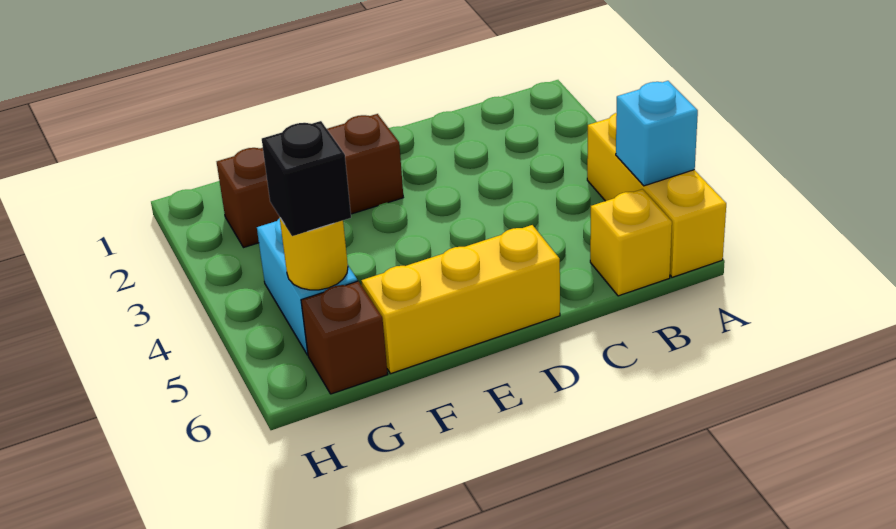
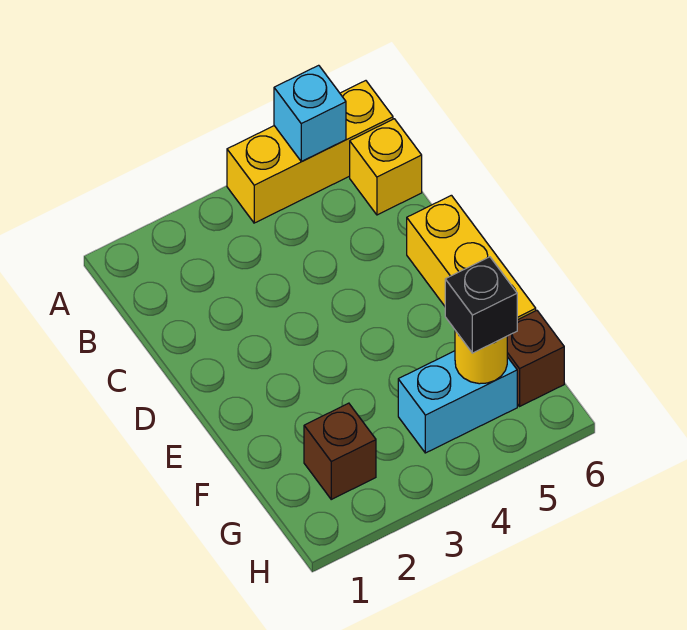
brown brick E2:G2 level 1 -> brown brick G2 level 1

